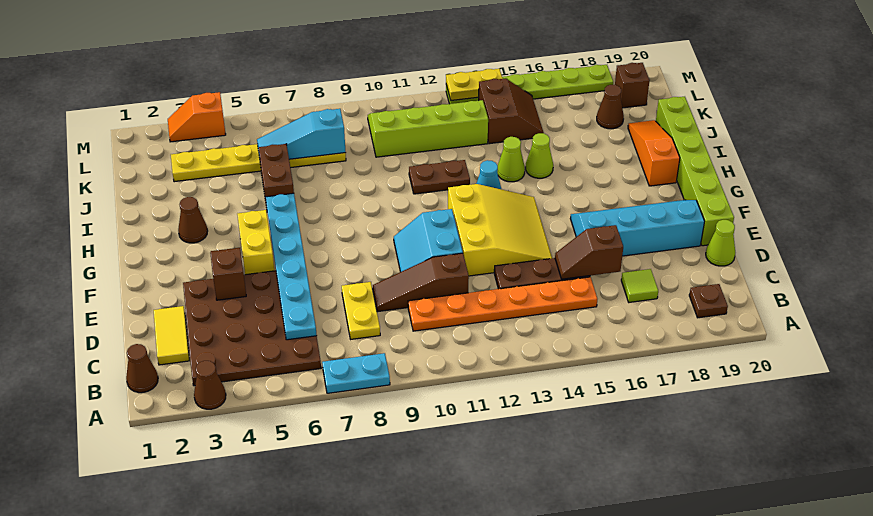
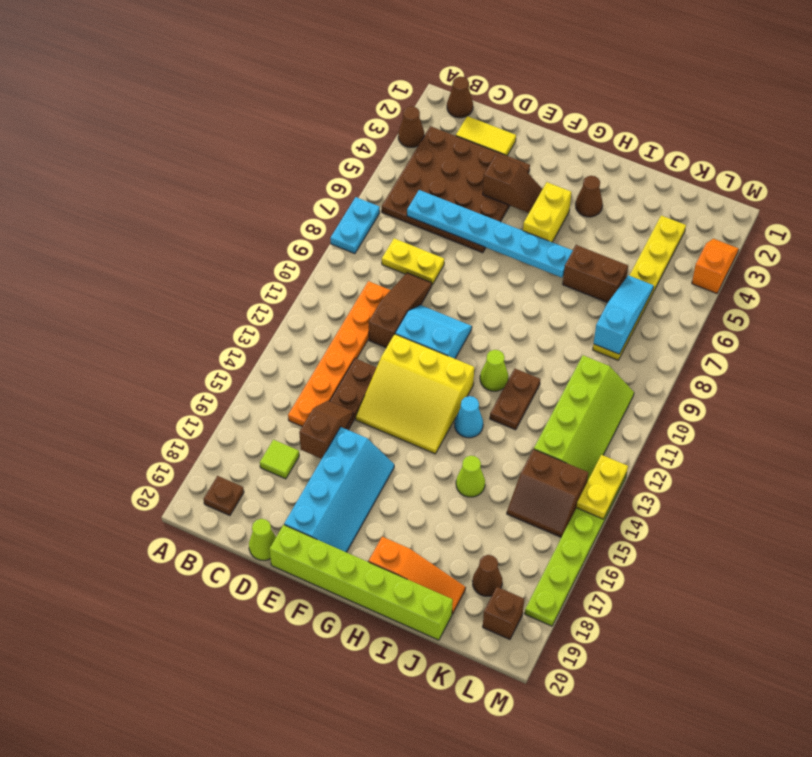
yellow brick F5:G5 level 1 -> yellow brick G4:G5 level 1
lime cone I14 level 1 -> lime cone H11 level 1

